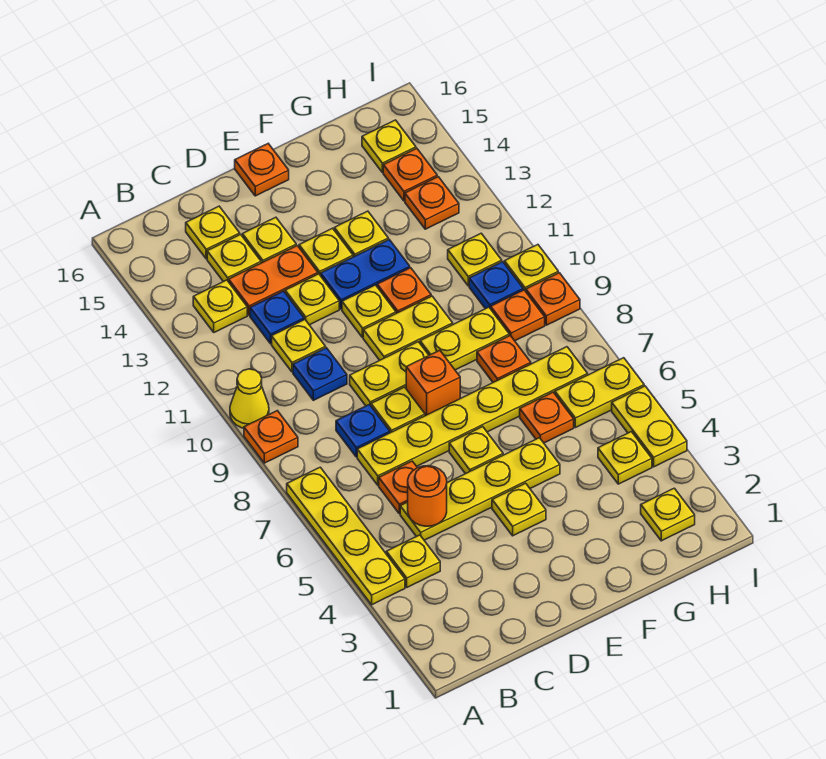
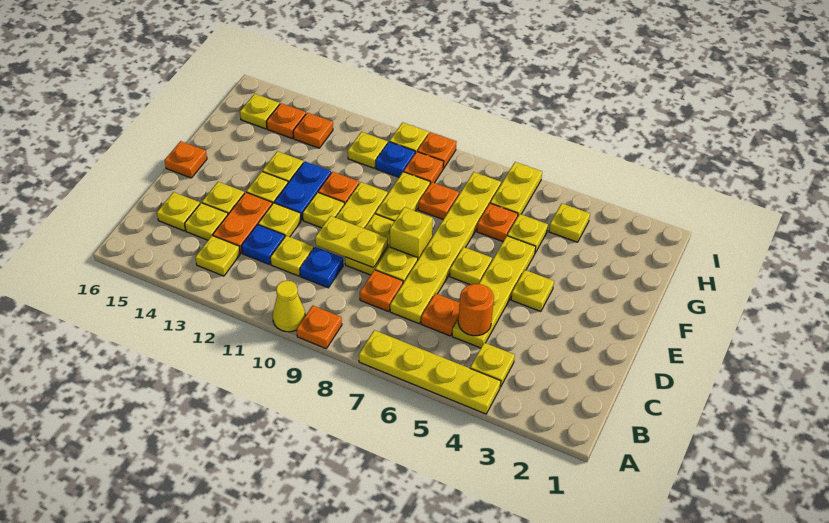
blue plate C8 level 1 -> orange plate C8 level 1
orange brick E8 level 1 -> yellow brick E8 level 1
yellow plate H2 level 1 -> yellow plate G5 level 1
yellow plate I4:I5 level 1 -> yellow plate D9:D10 level 2

